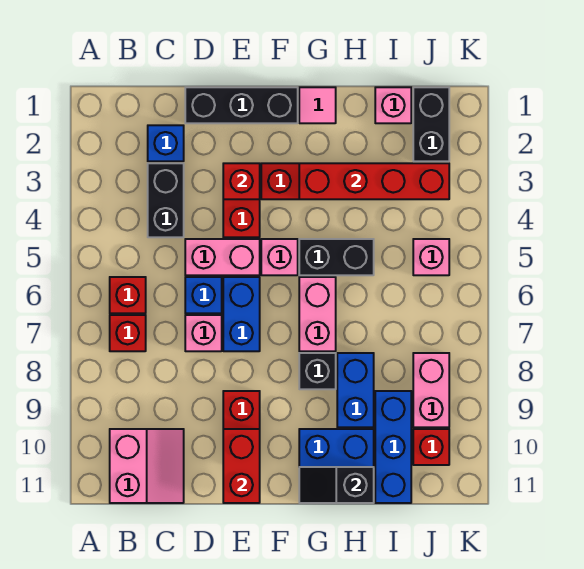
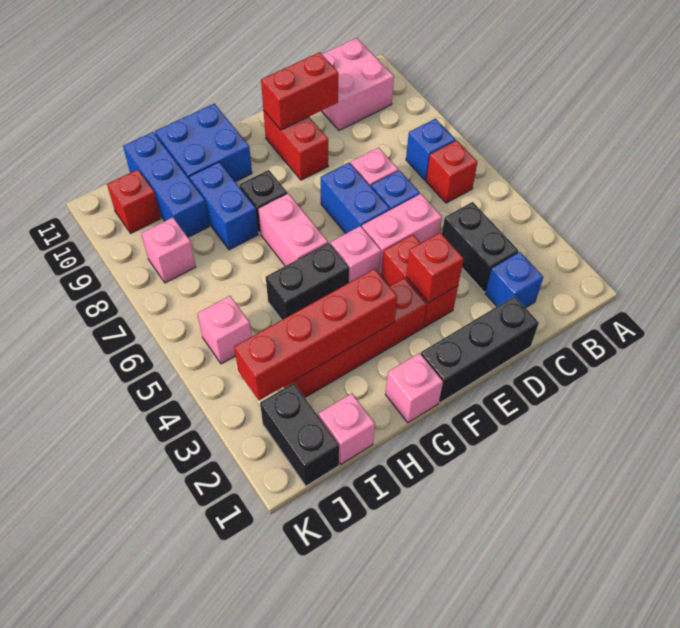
red brick B7 level 1 -> blue brick B7 level 1
pink slope B10:C11 level 1 top B -> pink brick B10:C11 level 1
red brick E10:E11 level 2 -> red brick D10:E10 level 2
pink tile G1 level 1 -> pink brick G1 level 1
black slope G11:H11 level 2 top H -> none
pink brick J8:J9 level 1 -> pink brick J8 level 1

